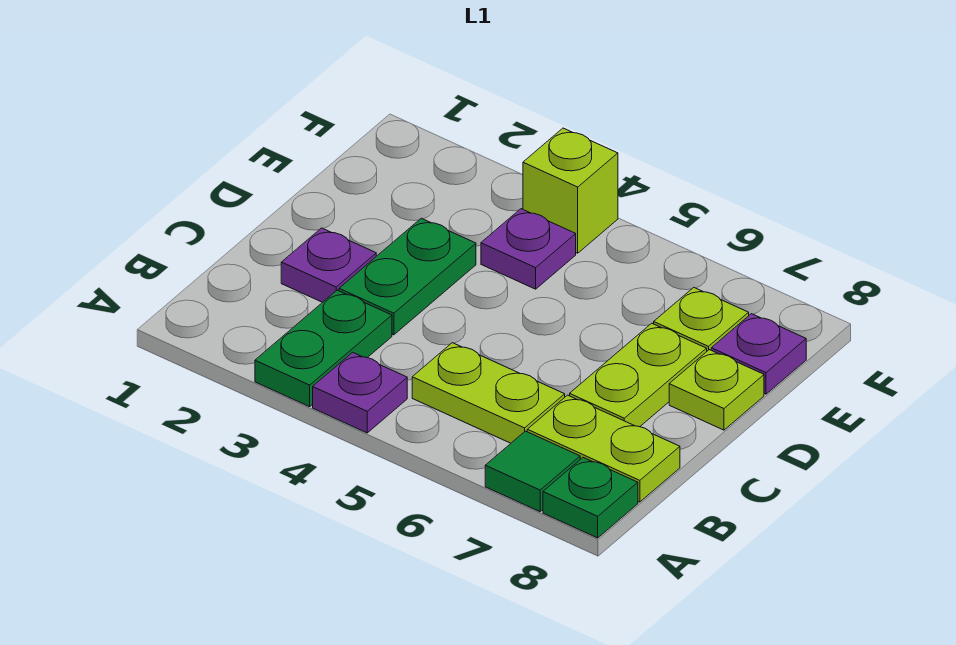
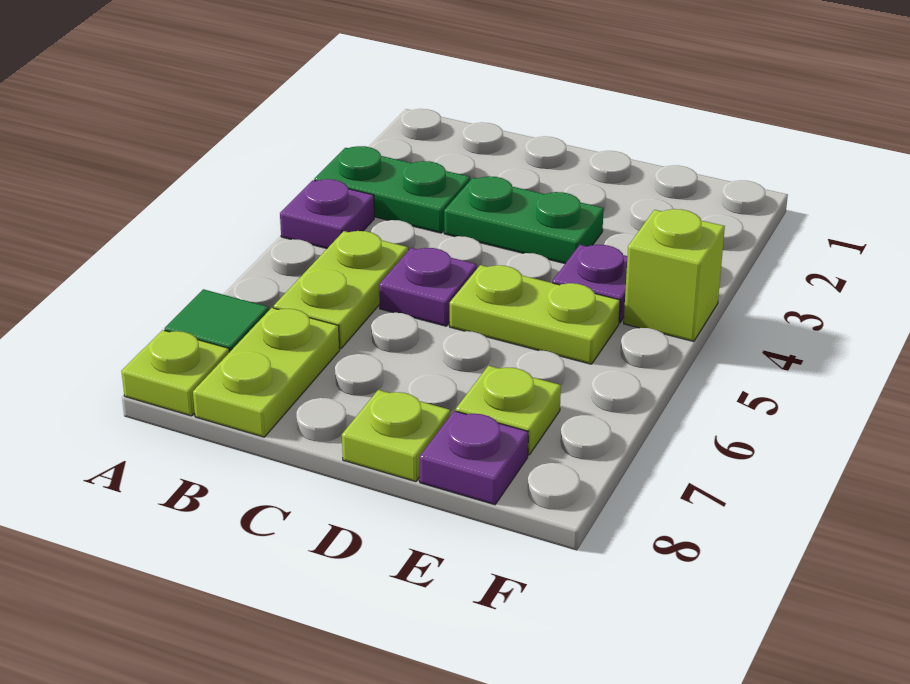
green plate A8 level 1 -> lime plate A8 level 1
purple plate C2 level 1 -> purple plate C5 level 1
lime plate C7:D7 level 1 -> lime plate D5:E5 level 1

